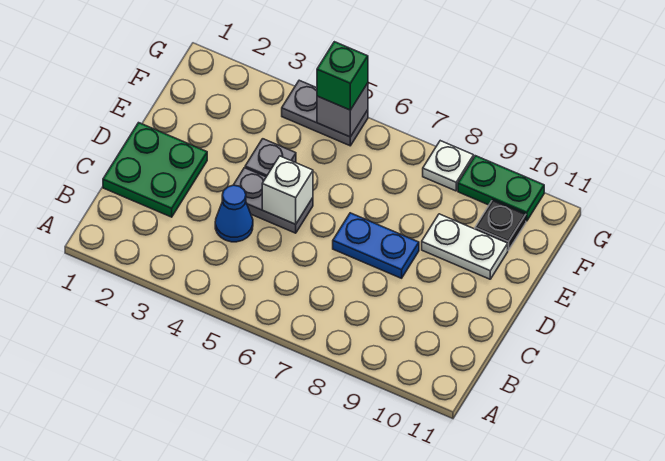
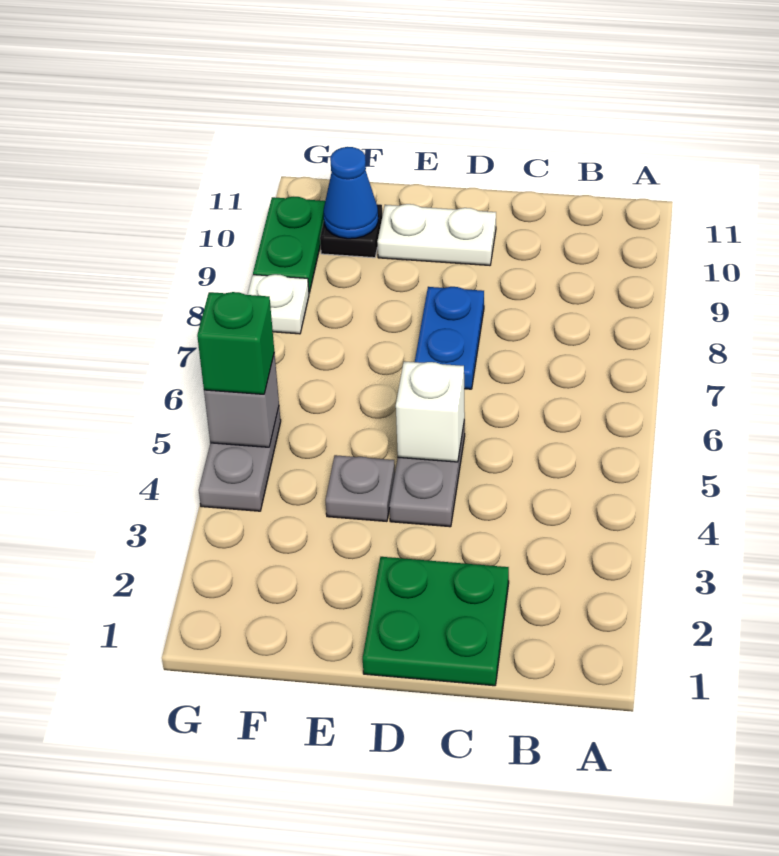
blue cone C4 level 1 -> blue cone F10 level 2
white plate E9:E10 level 1 -> white plate D10:E10 level 1

